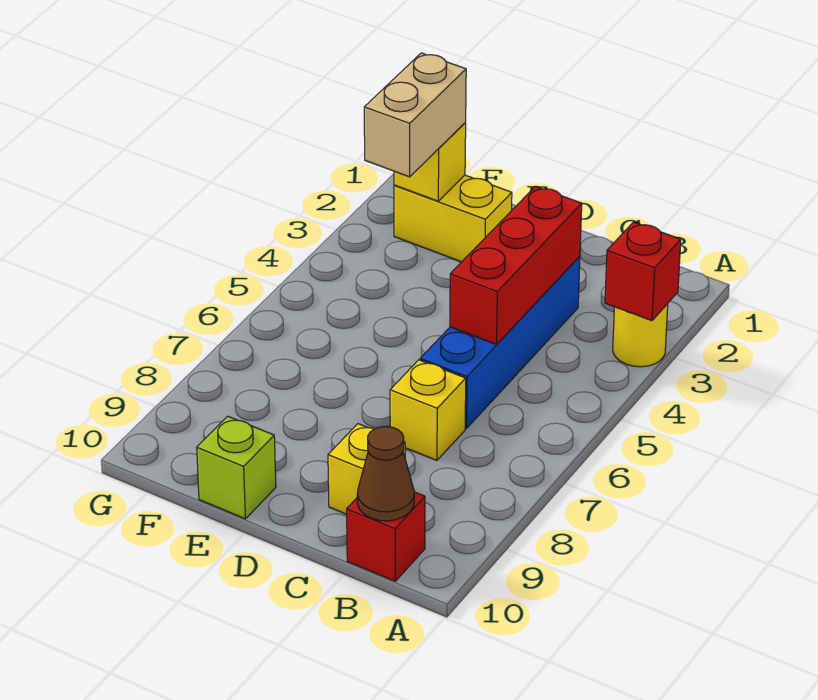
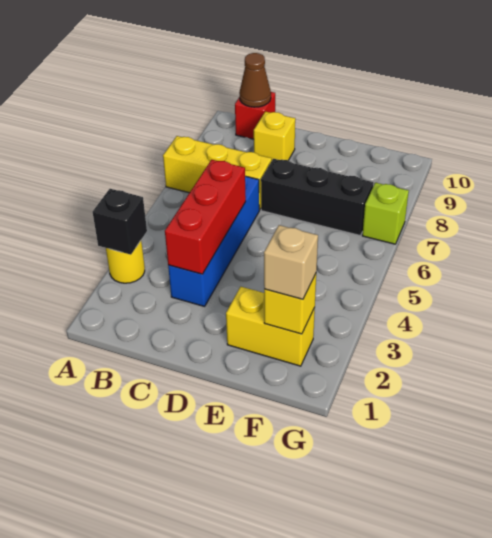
red brick A3 level 2 -> black brick A3 level 2
yellow brick C7 level 1 -> yellow brick A7:C7 level 1
none -> black brick D7:F7 level 1
lime brick E10 level 1 -> lime brick G7 level 1
tan brick F2:F3 level 3 -> tan brick F2 level 3

